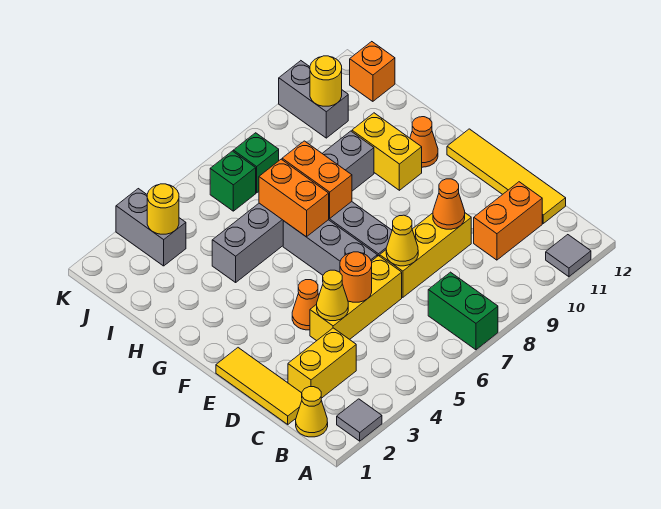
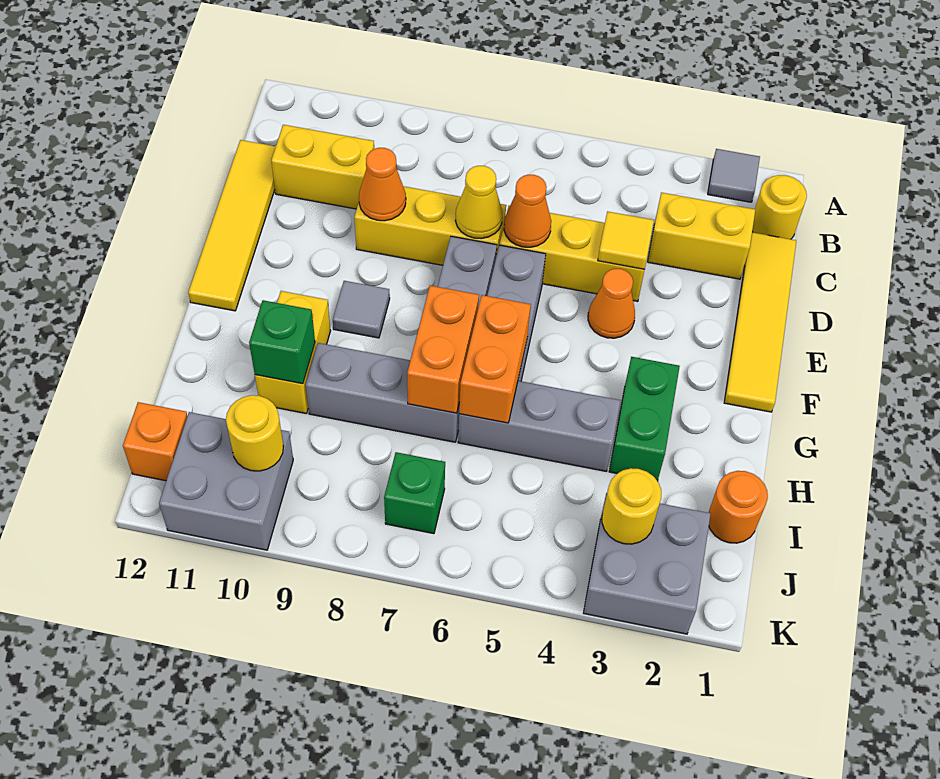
green brick A7:B7 level 1 -> green brick G3:H3 level 1
grey tile A11 level 1 -> grey tile F9 level 1
yellow cone B1 level 1 -> yellow round brick B1 level 1
yellow tile C1:E1 level 1 -> yellow tile C1:F1 level 1
orange brick C10:C11 level 1 -> yellow brick C10:C11 level 1
yellow cone D4 level 2 -> yellow tile D4 level 2
orange round brick D5 level 2 -> orange round brick I1 level 1
orange cone G11 level 1 -> orange cone D6 level 2
grey brick J3:K3 level 1 -> grey brick J2:K3 level 1
green brick J6 level 1 -> green brick H10 level 2
grey brick J10:K10 level 1 -> grey brick J10:K11 level 1

